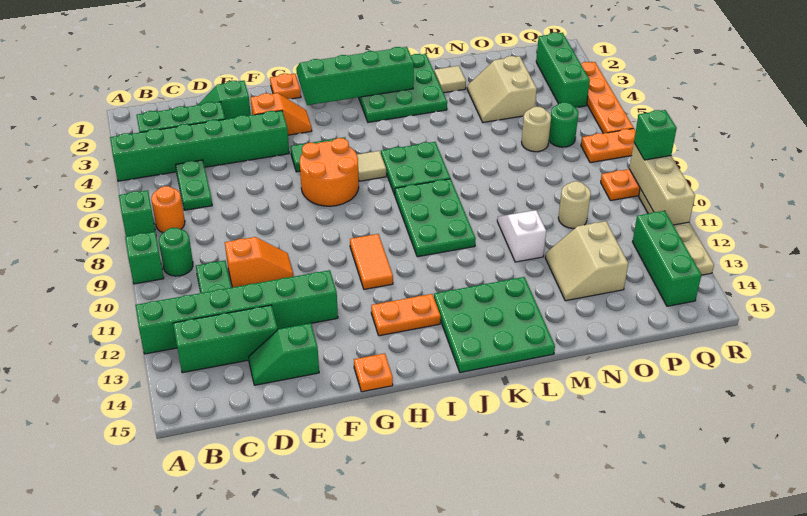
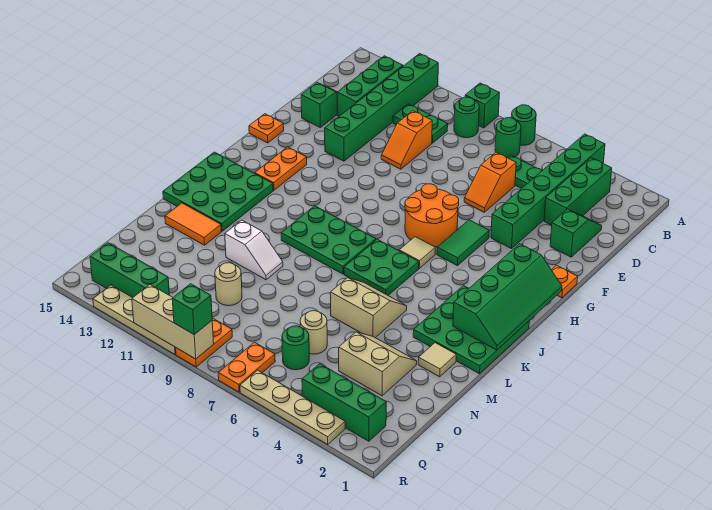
green brick A7 level 1 -> green round brick A7 level 1
orange round brick B7 level 1 -> green round brick B7 level 1
orange slope F3:G3 level 1 top F -> orange slope D6:E6 level 1 top D
orange tile H10:H11 level 1 -> orange tile M13:M14 level 1
tan slope N12:O13 level 1 top O -> tan slope L5:M6 level 1 top M
orange plate R3:R6 level 1 -> tan plate R3:R6 level 1

